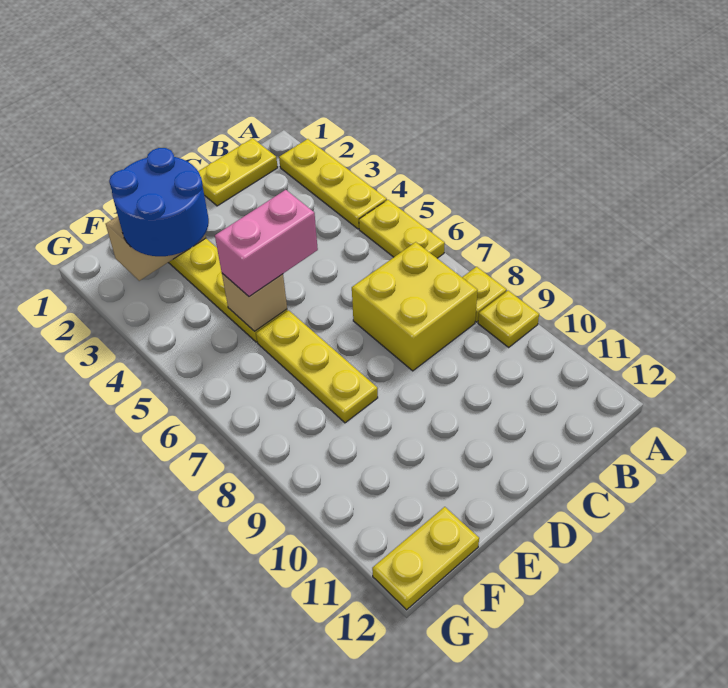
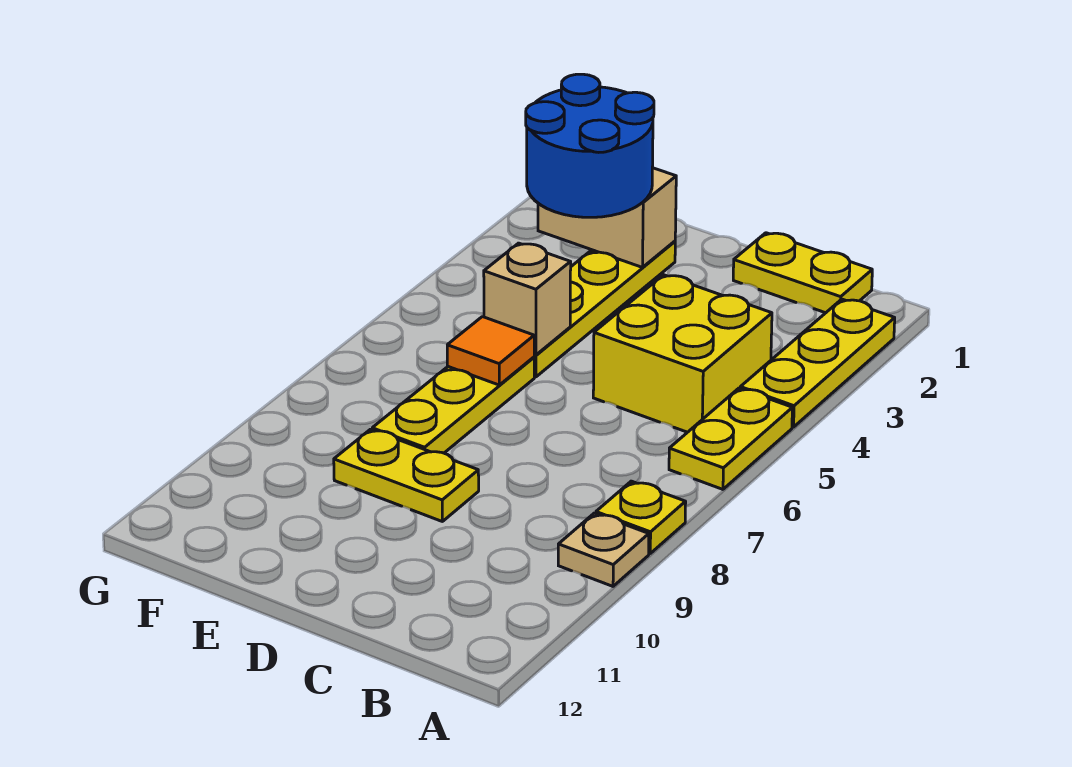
yellow plate A9 level 1 -> tan plate A9 level 1
yellow brick B7:C8 level 1 -> yellow brick B4:C5 level 1
pink brick D5:E5 level 3 -> none
none -> orange tile E6 level 2
yellow plate F12:G12 level 1 -> yellow plate D9:E9 level 1

